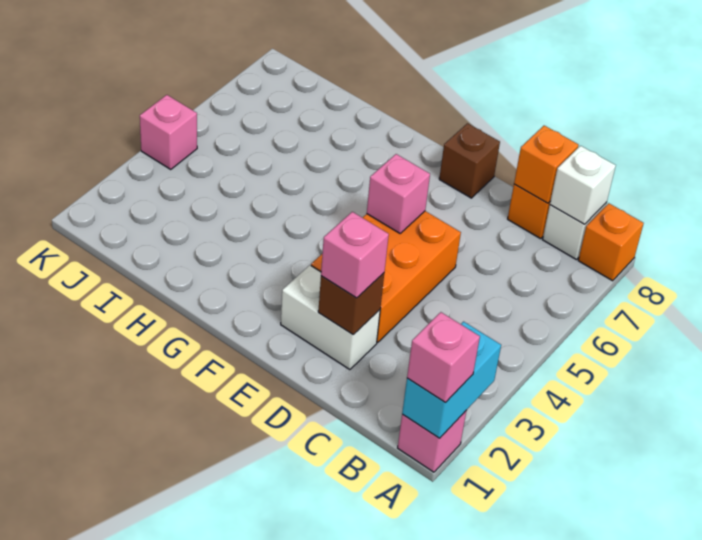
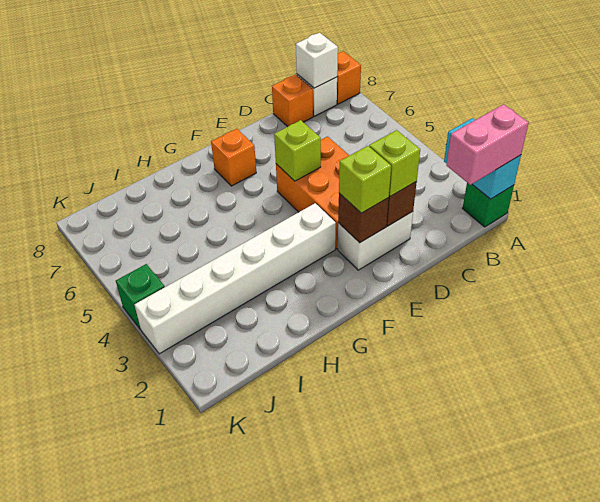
pink brick A1 level 1 -> green brick A1 level 1
pink brick A1 level 3 -> pink brick A1:B1 level 3
orange brick C8 level 2 -> orange brick F7 level 1
pink brick D2 level 3 -> lime brick D2 level 3
none -> lime brick E2 level 3
pink brick E5 level 2 -> lime brick E5 level 2
brown brick E8 level 1 -> brown brick E2 level 2
none -> white brick F3:K3 level 1
pink brick K4 level 1 -> green brick K4 level 1

